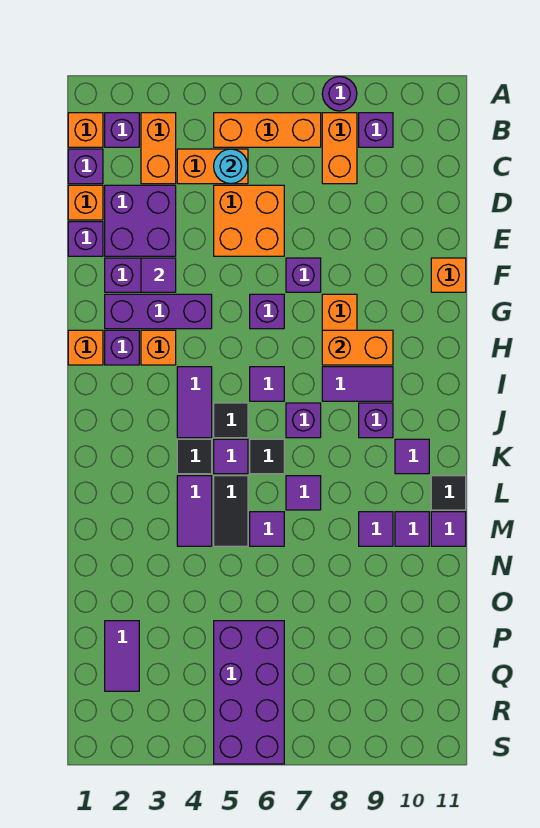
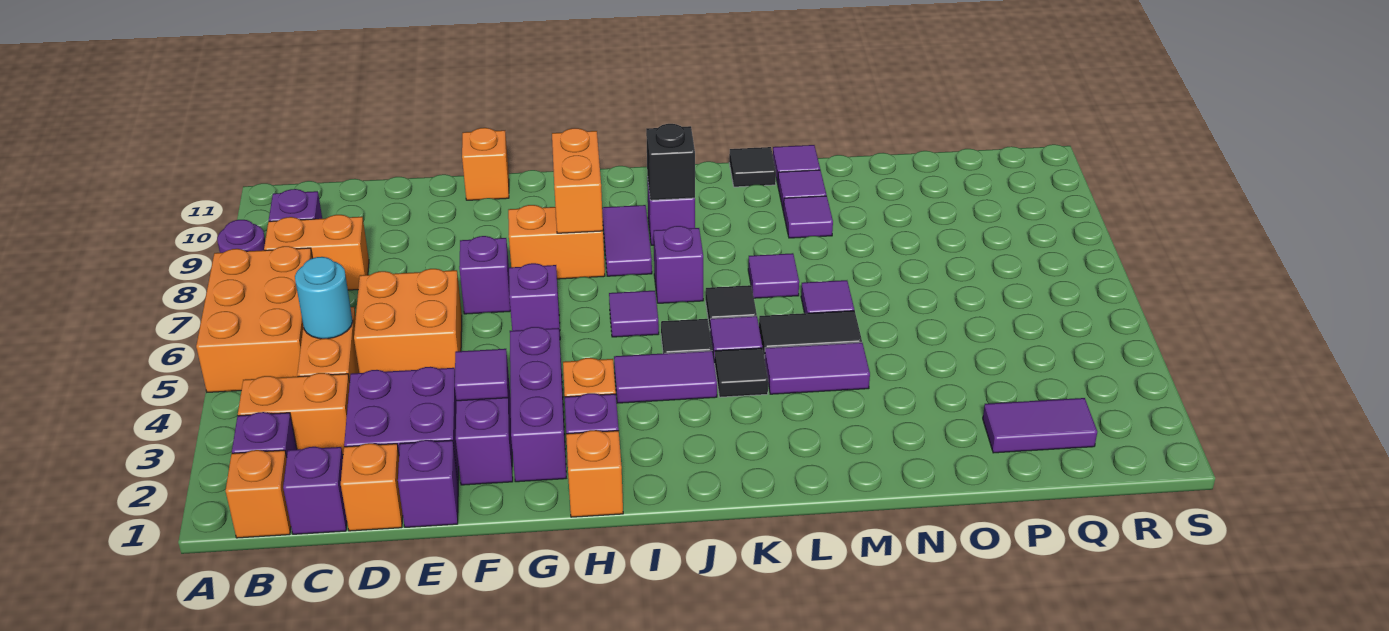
orange brick B5:B7 level 1 -> orange brick A5:B7 level 1
none -> black brick J9 level 2
purple tile K10 level 1 -> none
purple brick P5:S6 level 1 -> none

